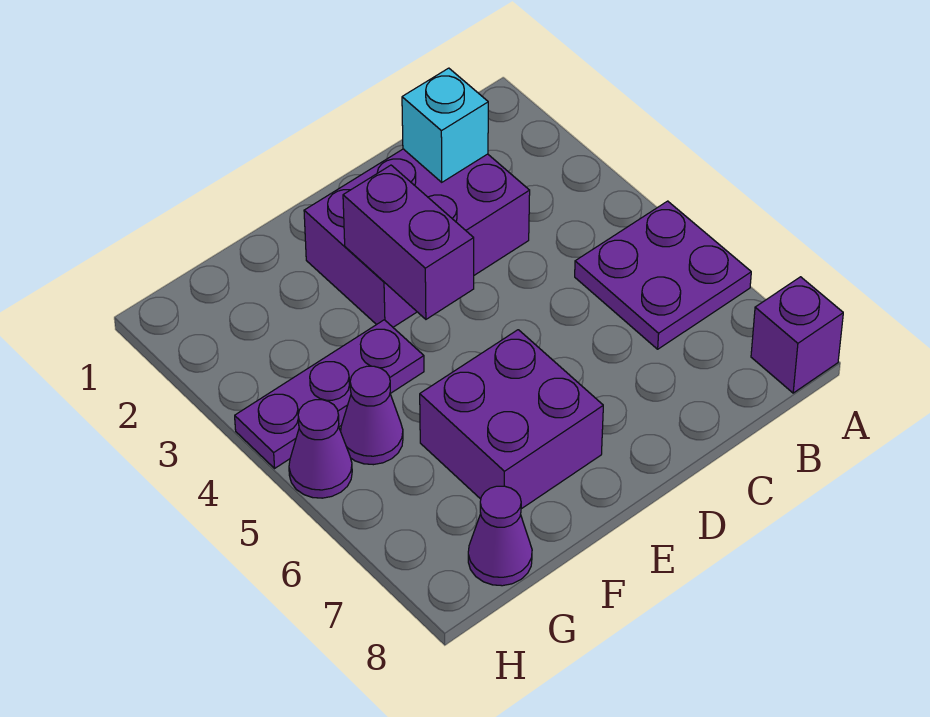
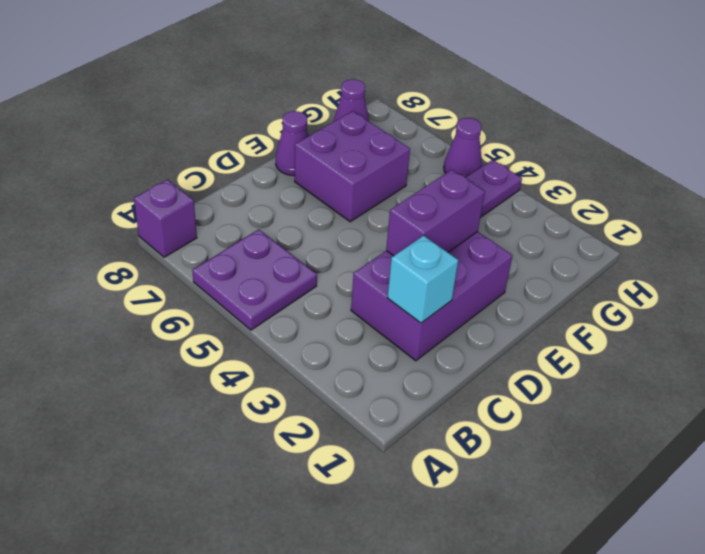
purple brick E3:E4 level 2 -> purple brick D3:E3 level 2
purple cone G5 level 1 -> purple cone E8 level 1

